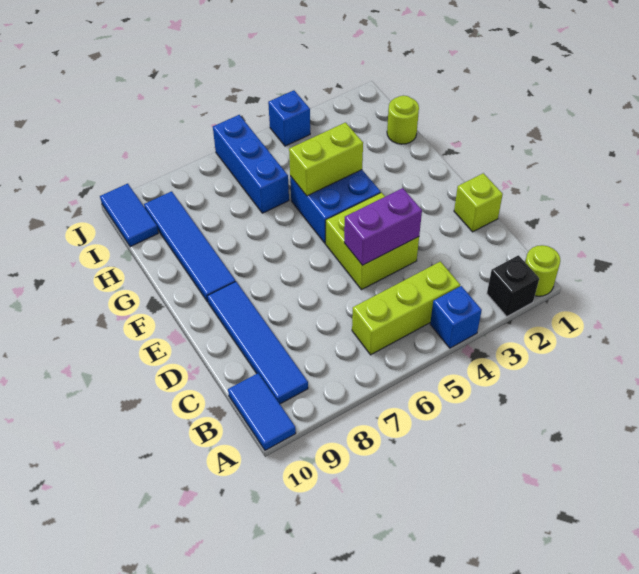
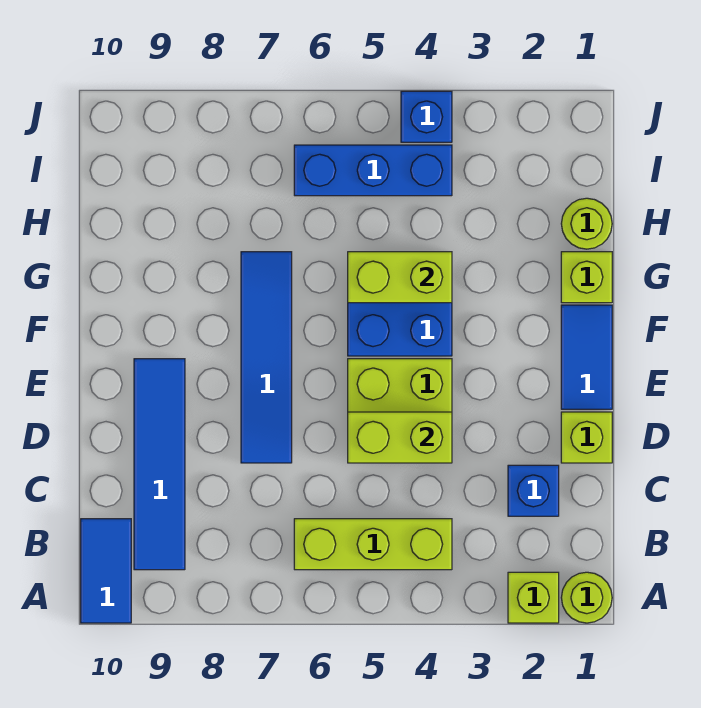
black brick A2 level 1 -> lime brick A2 level 1
blue brick A4 level 1 -> blue brick C2 level 1
purple brick D4:D5 level 2 -> lime brick D4:D5 level 2
blue tile F9:I9 level 1 -> blue tile D7:G7 level 1
none -> lime brick G1 level 1
blue brick H6:J6 level 1 -> blue brick I4:I6 level 1
blue tile I10:J10 level 1 -> blue tile E1:F1 level 1

